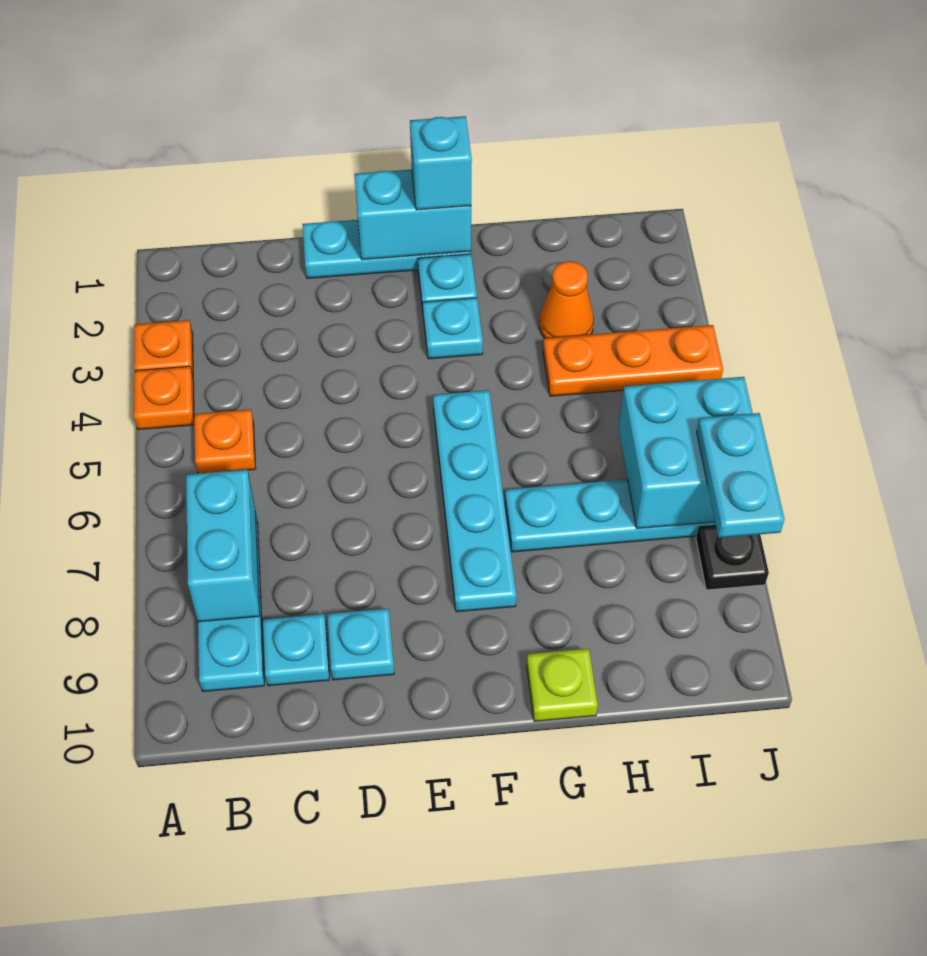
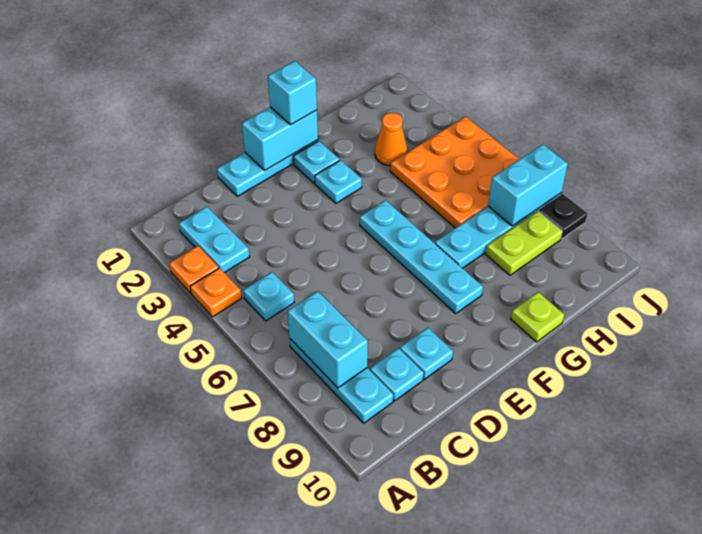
orange plate B5 level 1 -> cyan plate B5 level 1
orange plate H4:J4 level 1 -> orange plate H4:J6 level 1
none -> lime plate H8:I8 level 1
cyan brick I6:J7 level 2 -> cyan brick I7:J7 level 2
cyan plate J7:J8 level 3 -> cyan plate B2:B3 level 1

